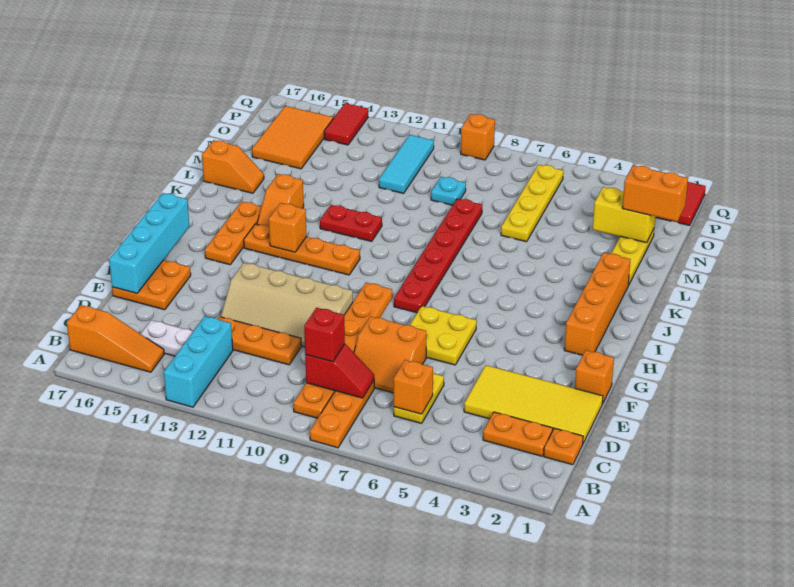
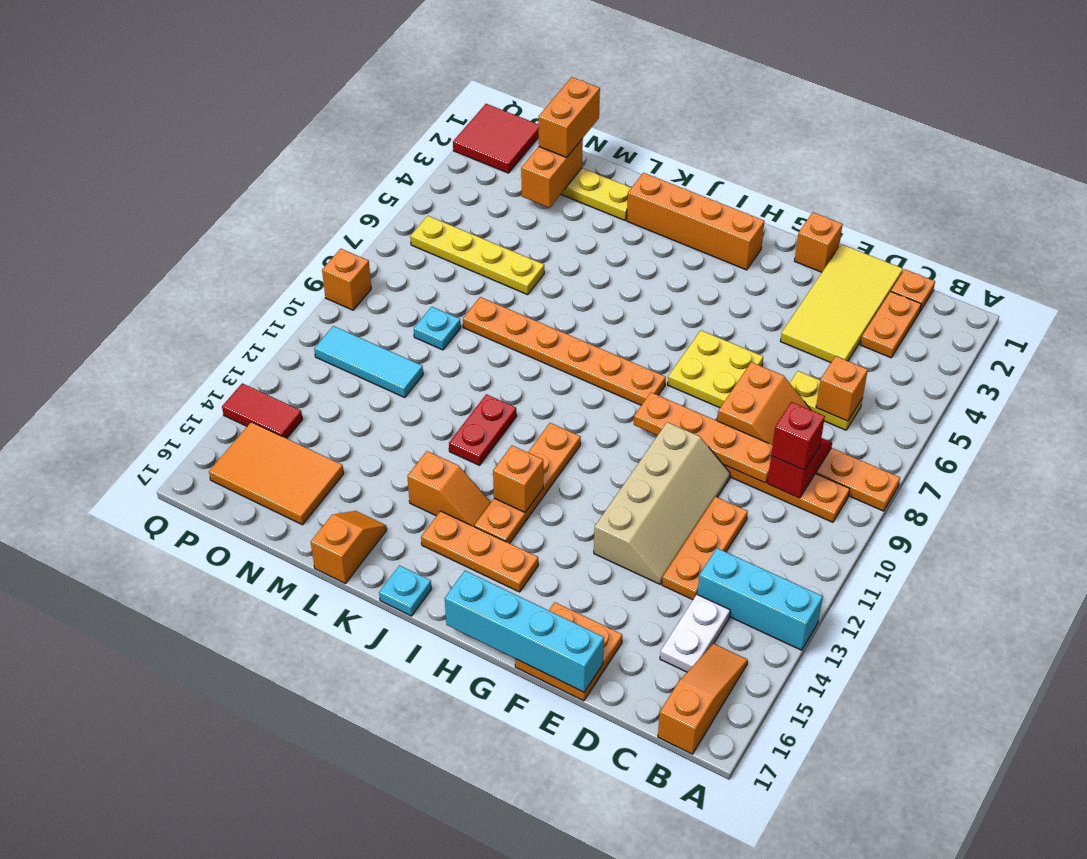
red plate H8:M8 level 1 -> orange plate H8:M8 level 1
none -> cyan plate J17 level 1
yellow brick N2:N3 level 2 -> orange brick N2:N3 level 2

